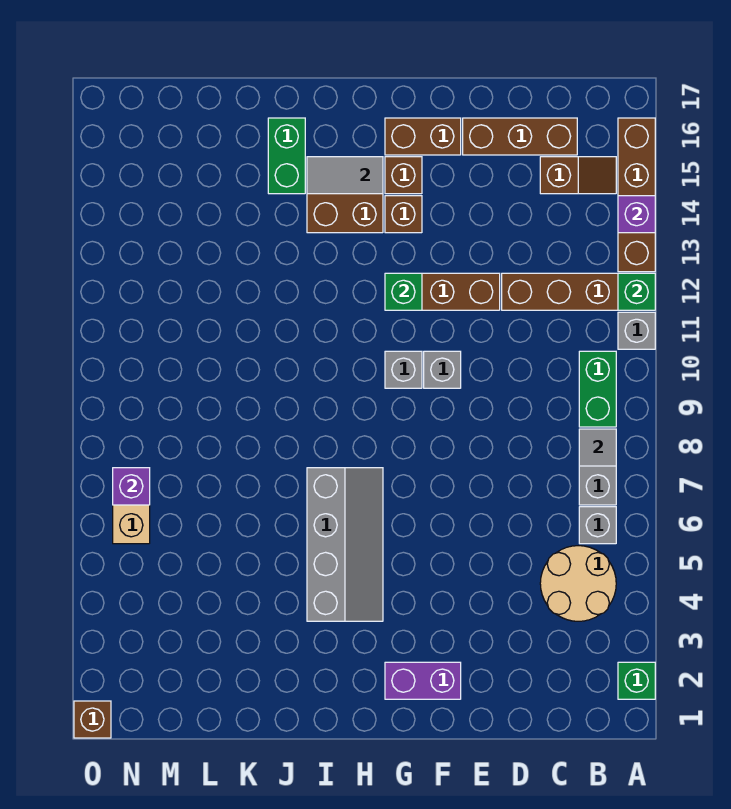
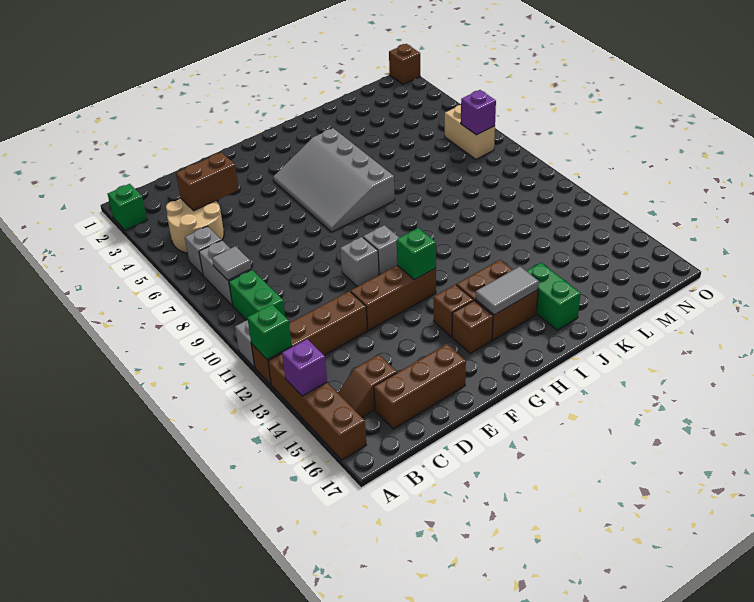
purple brick F2:G2 level 1 -> none
brown brick F16:G16 level 1 -> brown brick C4:D4 level 2
grey slope H4:I7 level 1 top I -> grey slope G4:I7 level 1 top I

